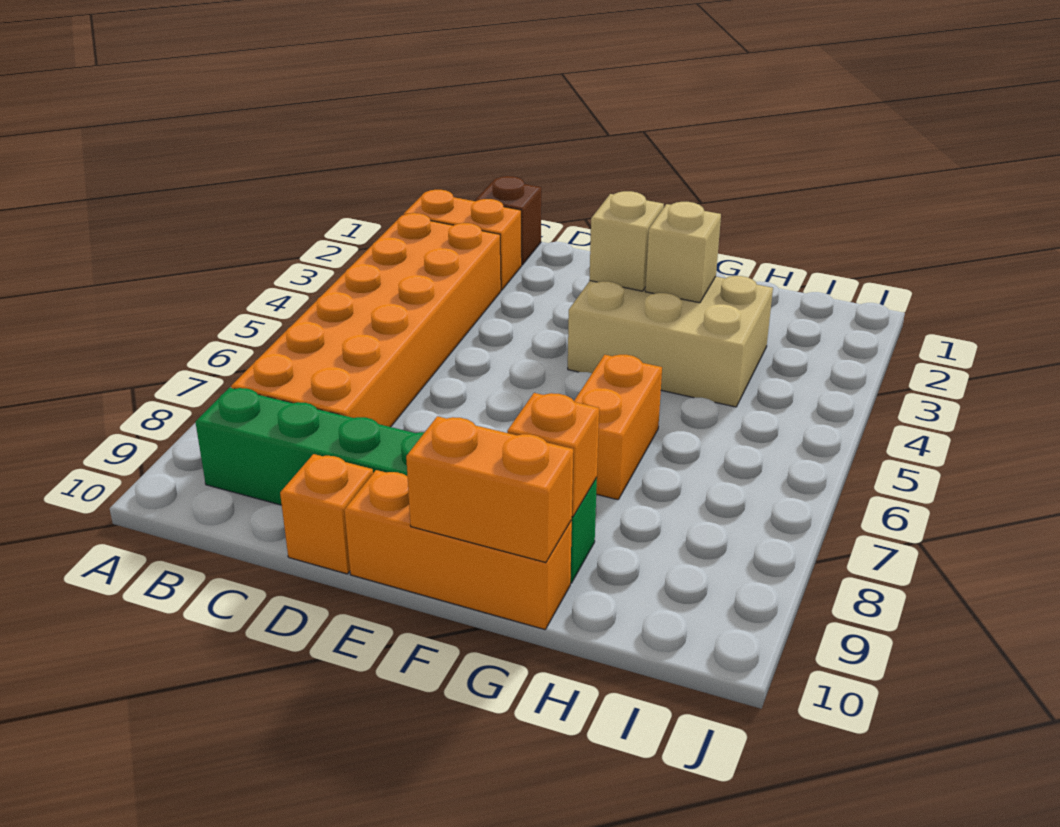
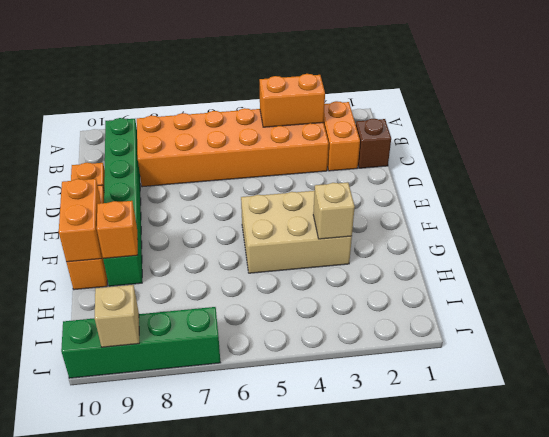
tan brick F3:H4 level 1 -> tan brick F3:G5 level 1
tan brick F3 level 2 -> tan brick J9 level 2
orange brick G6:G7 level 1 -> orange brick B3:B4 level 2
none -> green brick J7:J10 level 1

